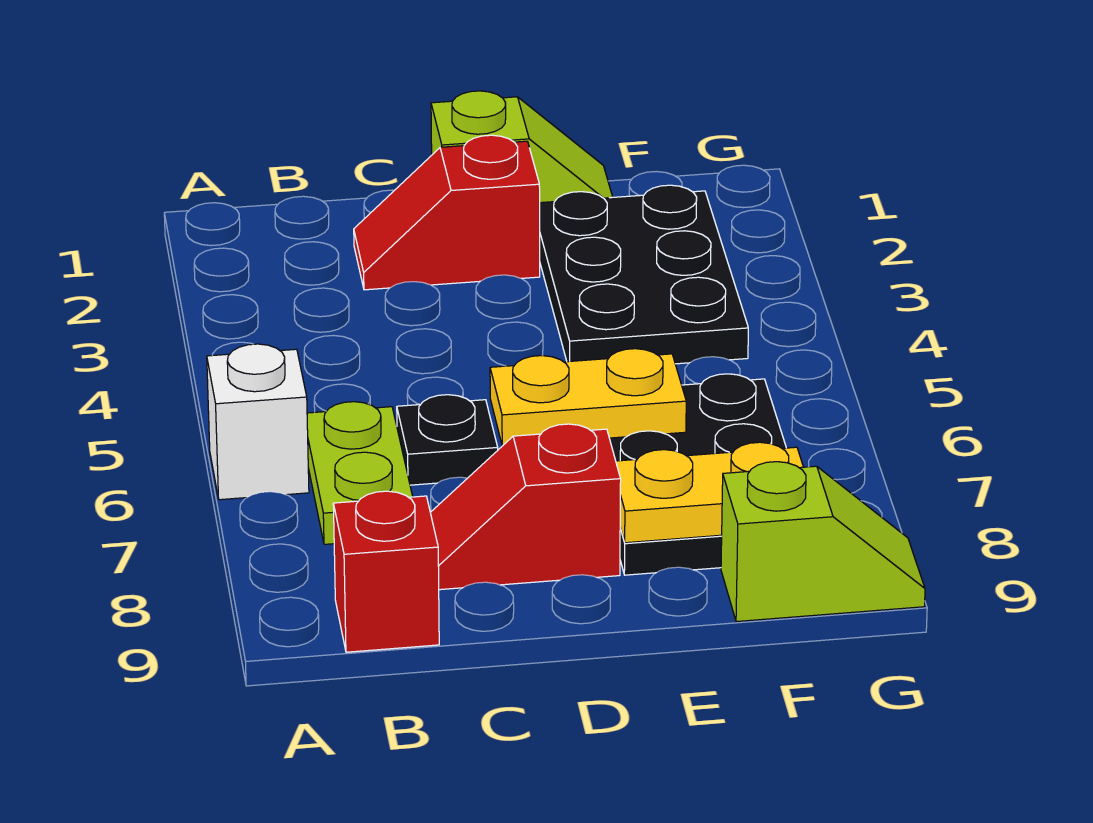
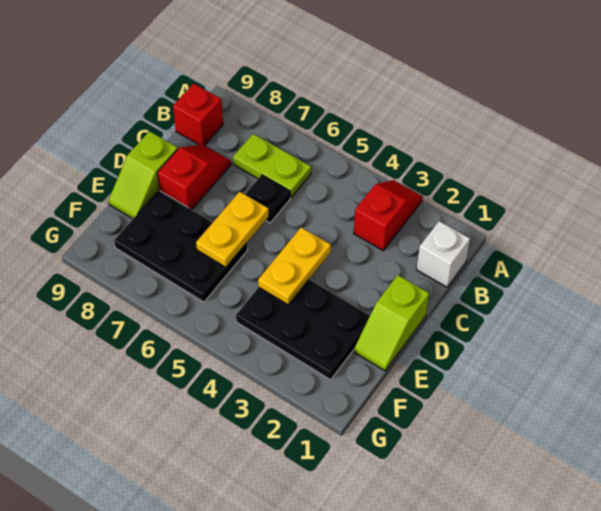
white brick A6 level 1 -> white brick B1 level 1
red slope C2:D2 level 1 top D -> red slope A3:B3 level 1 top B
yellow plate E8:F8 level 2 -> yellow plate D4:E4 level 2
lime slope F9:G9 level 1 top F -> lime slope D9:E9 level 1 top D

